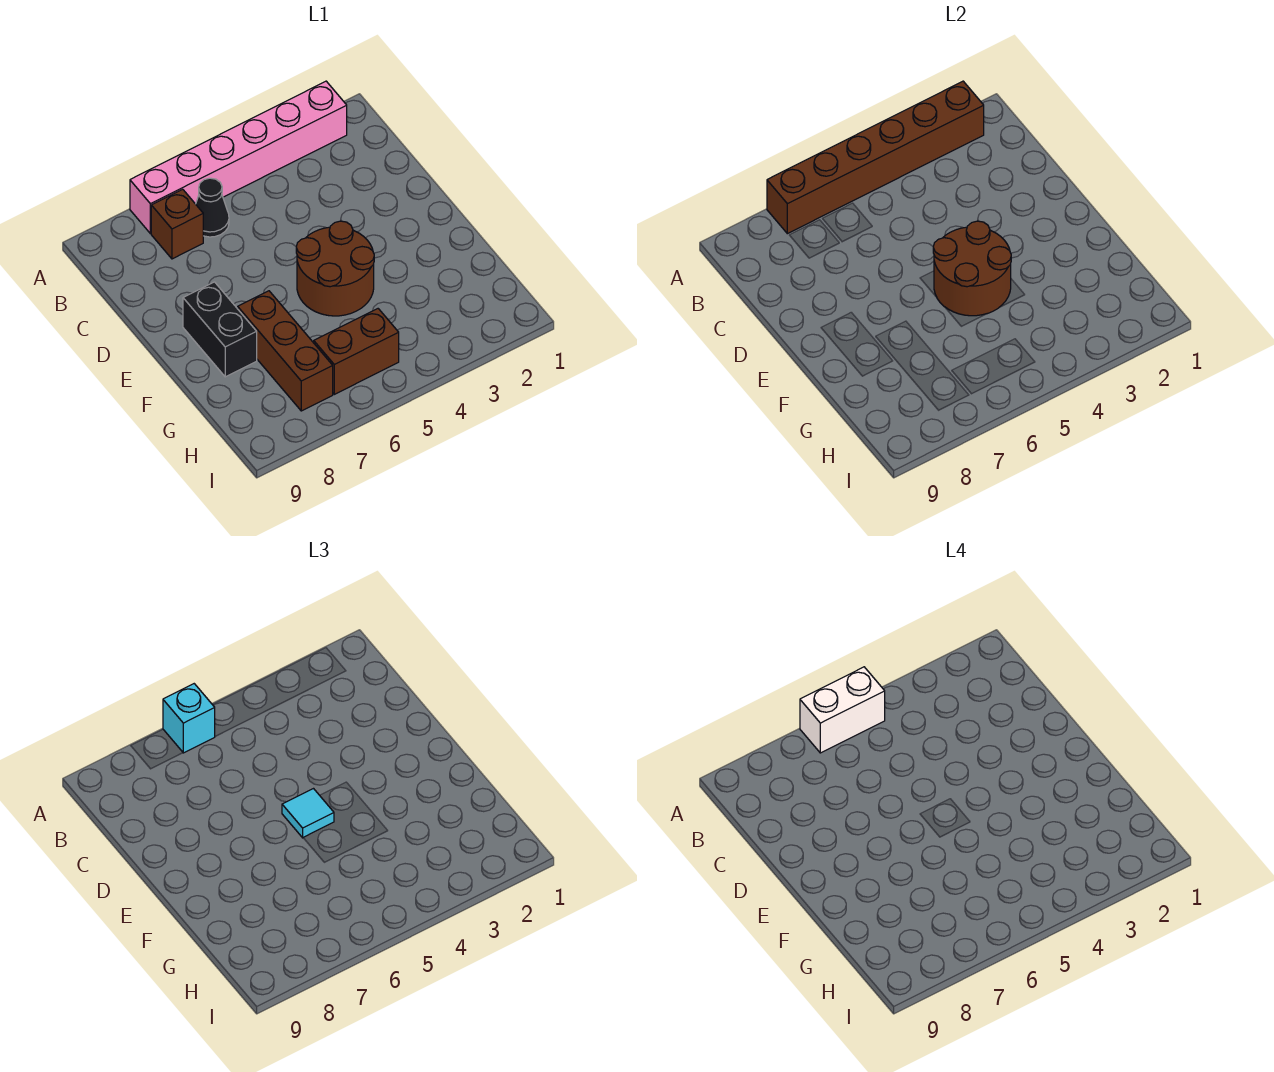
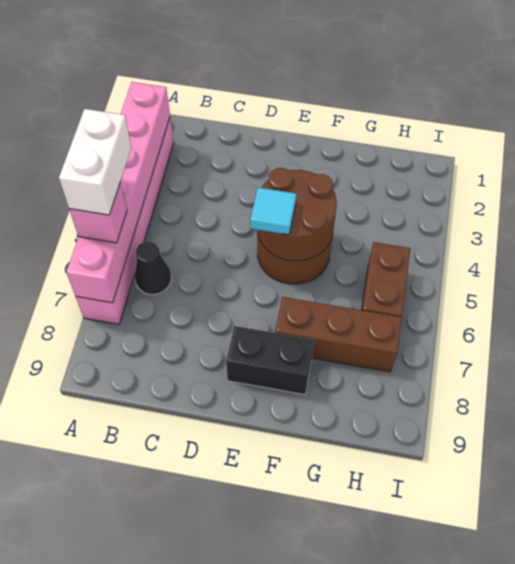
brown brick A2:A7 level 2 -> pink brick A2:A7 level 2
cyan brick A6 level 3 -> pink brick A6 level 3
brown brick B7 level 1 -> none

